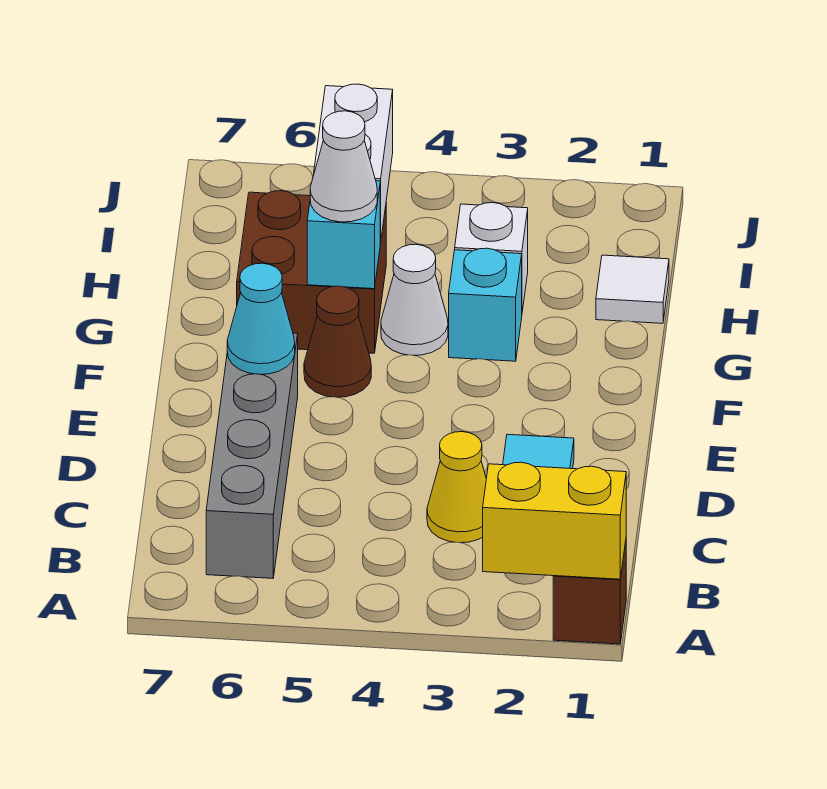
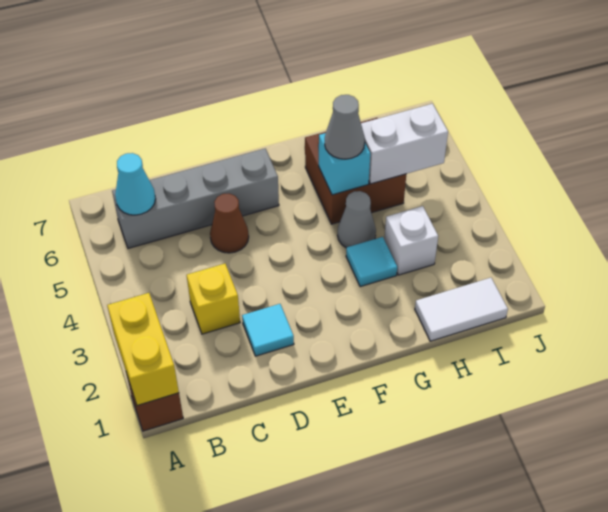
yellow cone C3 level 1 -> yellow brick C3 level 1
cyan cone E6 level 2 -> cyan cone B6 level 2
brown cone F5 level 1 -> brown cone D5 level 1
cyan brick G3 level 1 -> cyan tile G3 level 1
white cone G4 level 1 -> grey cone G4 level 1
white cone G5 level 3 -> grey cone G5 level 3
white tile H1 level 1 -> white tile H1:I1 level 1

